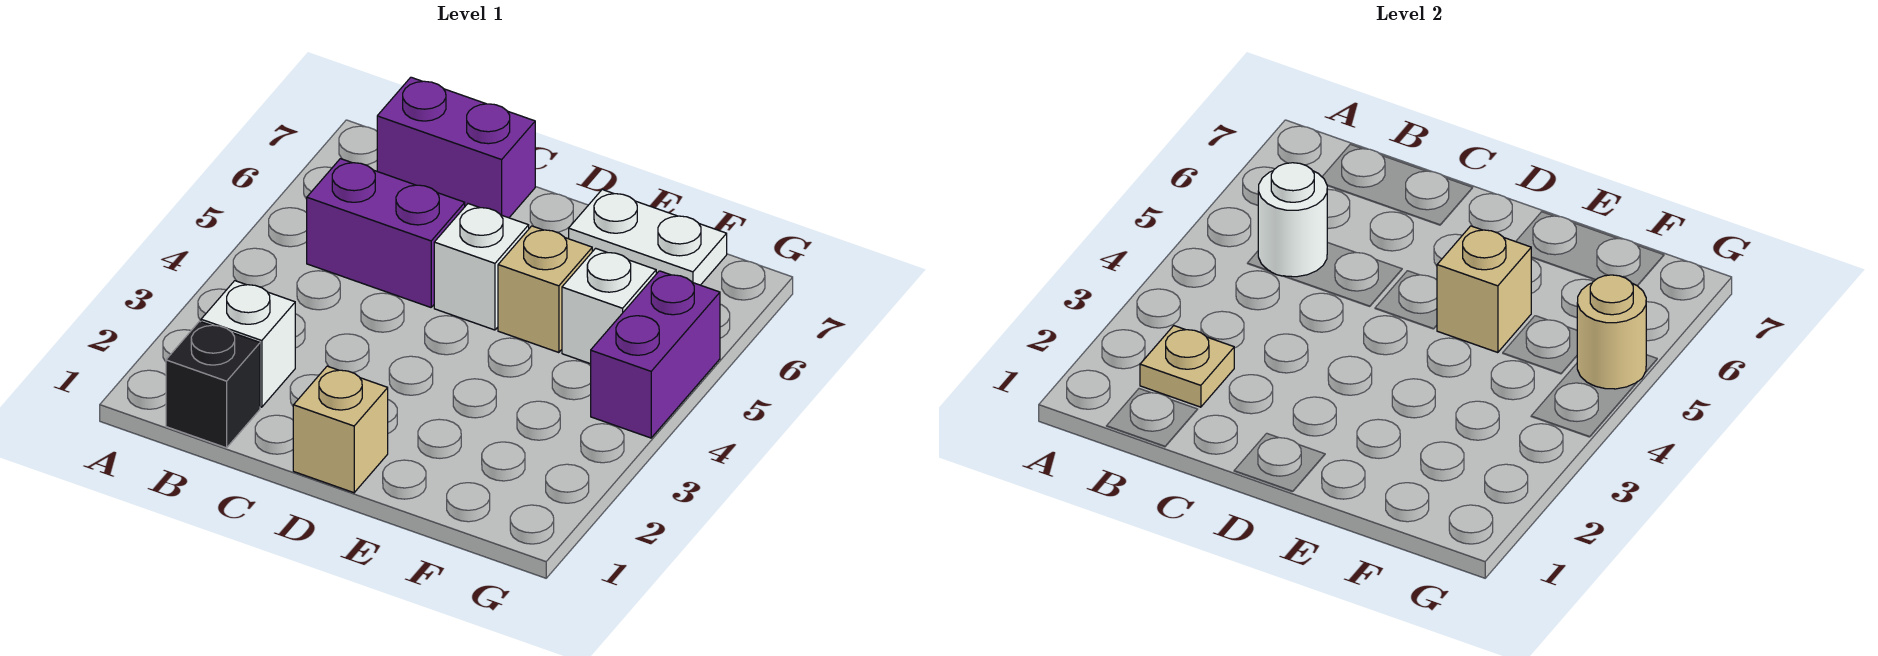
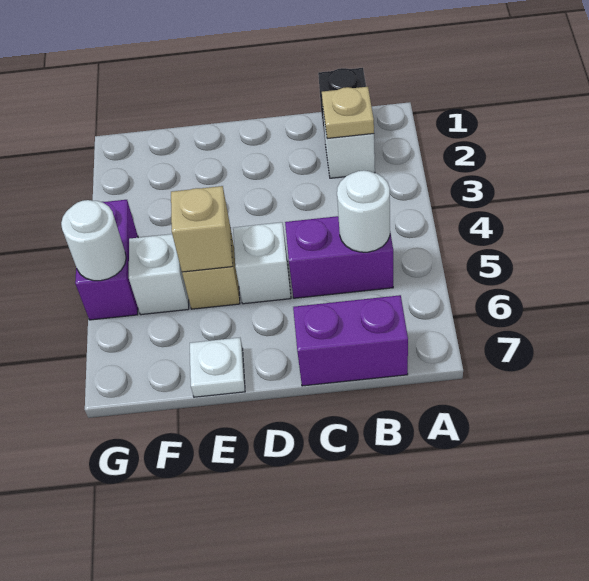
tan brick D1 level 1 -> none
white plate E7:F7 level 1 -> white plate E7 level 1
tan round brick G5 level 2 -> white round brick G5 level 2

